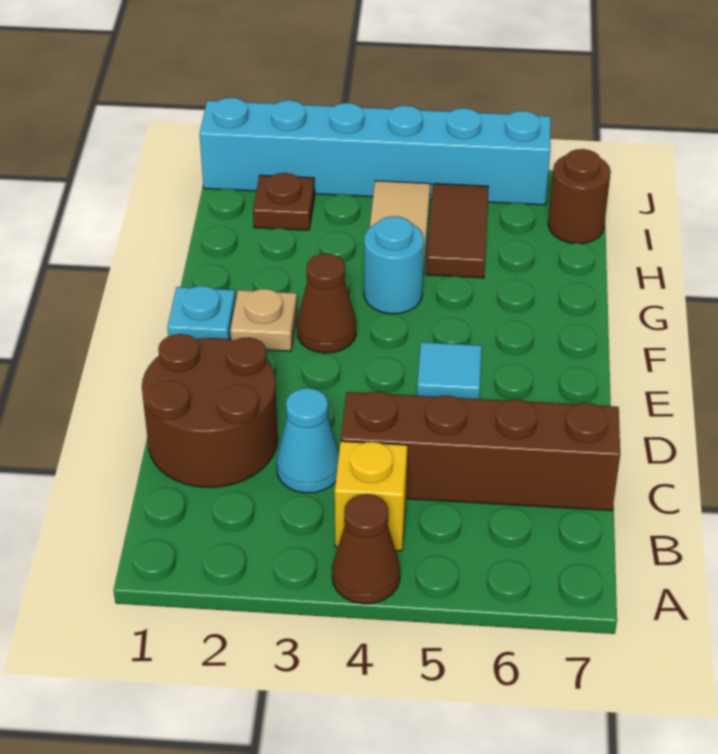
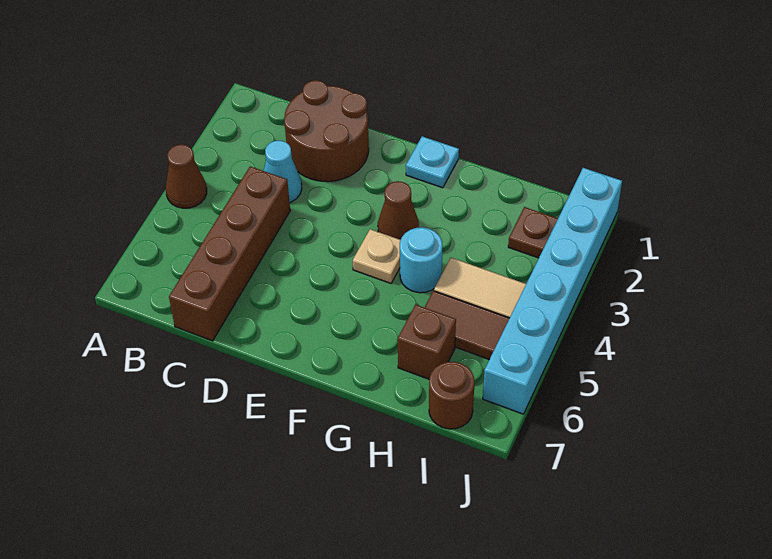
yellow brick B4 level 1 -> none
cyan tile E5 level 1 -> none
tan plate F2 level 1 -> tan plate F4 level 1
none -> brown brick H6 level 1

